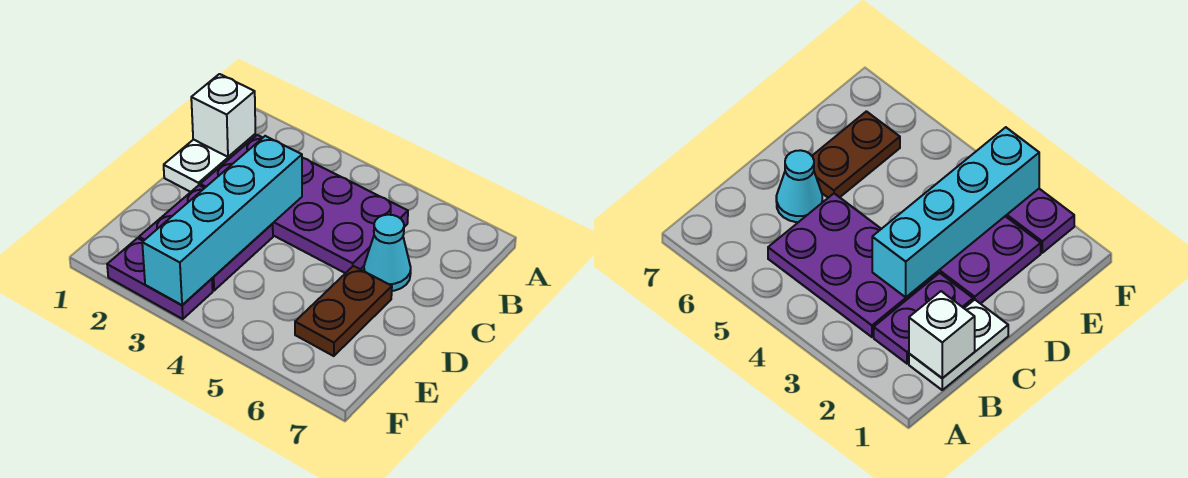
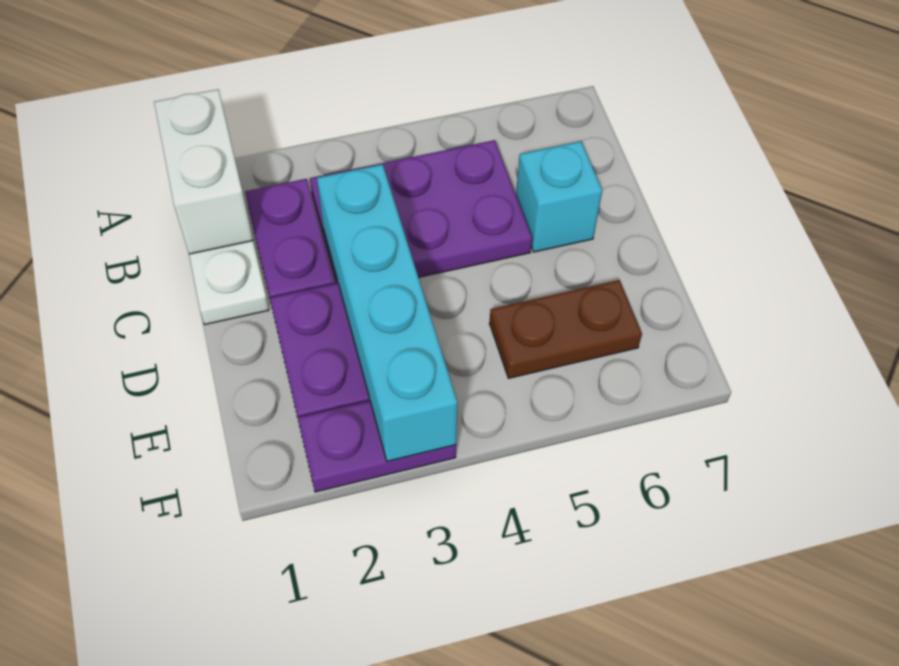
white brick B1 level 2 -> white brick A1:B1 level 2
cyan cone C6 level 1 -> cyan brick C6 level 1
brown plate D6:E6 level 1 -> brown plate E5:E6 level 1

